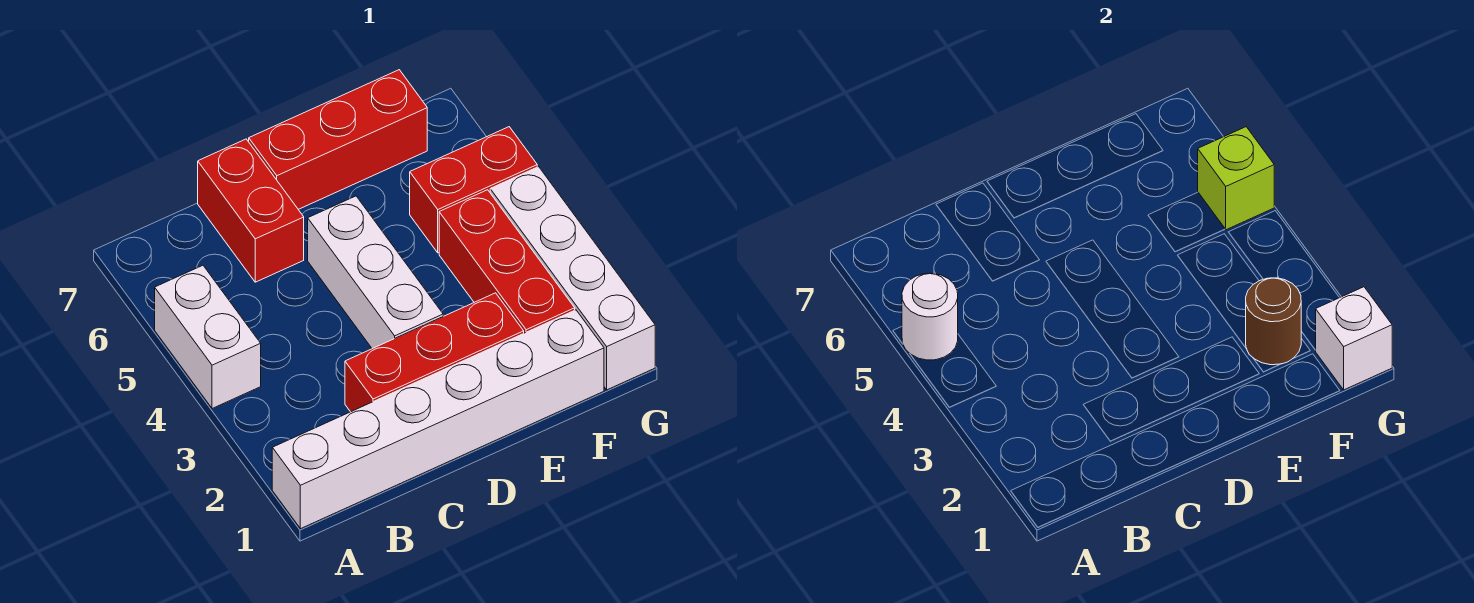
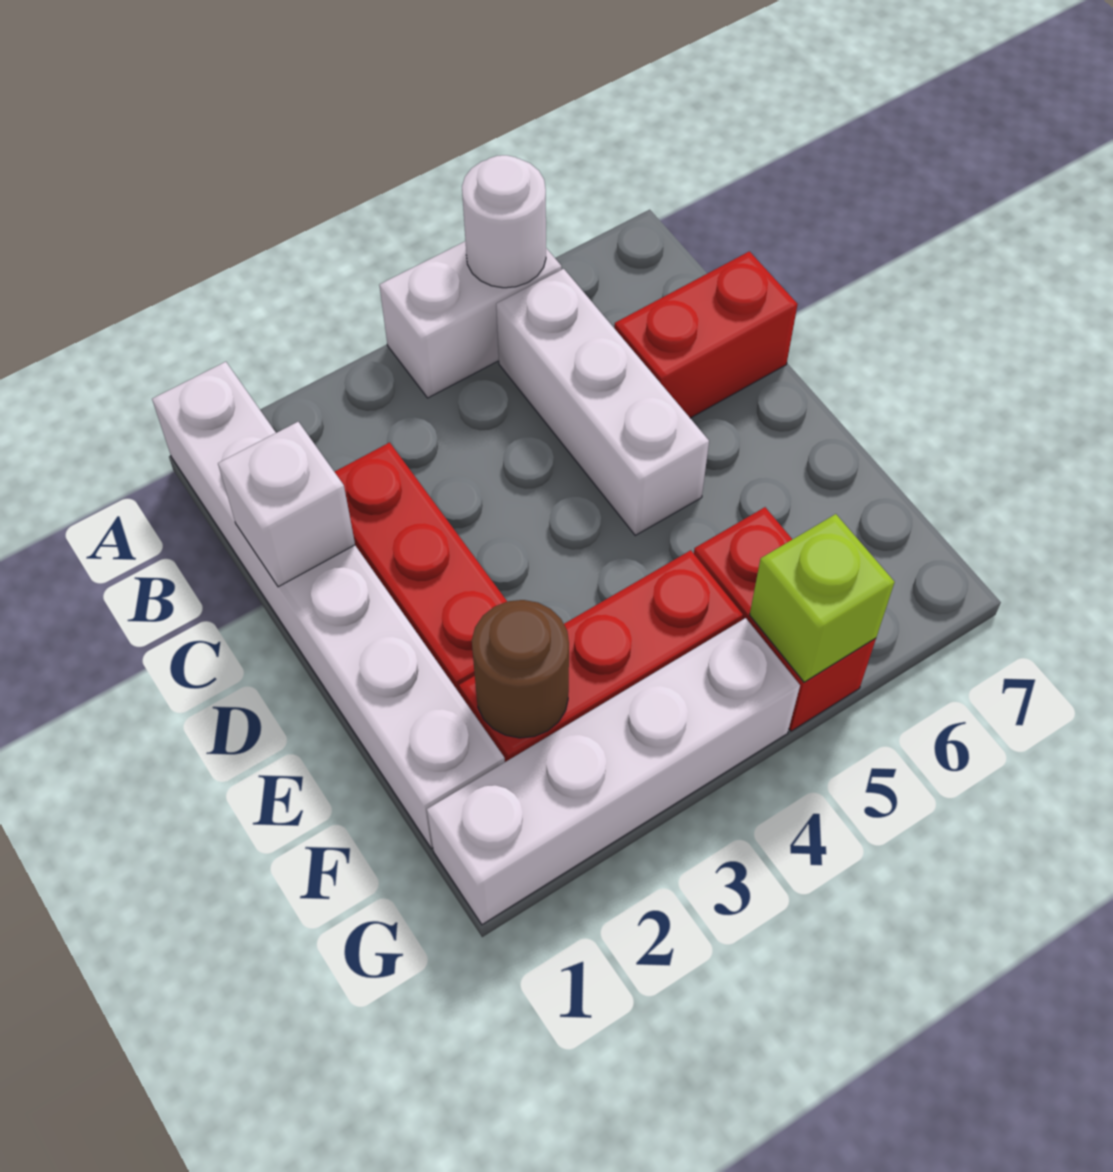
white brick D3:D5 level 1 -> white brick B5:D5 level 1
red brick D7:F7 level 1 -> none
white brick G1 level 2 -> white brick C1 level 2

